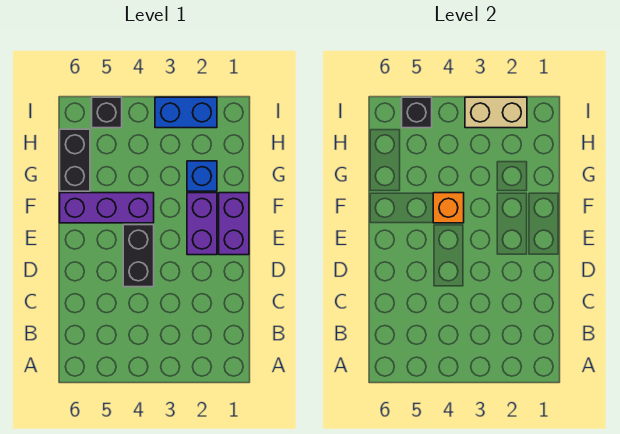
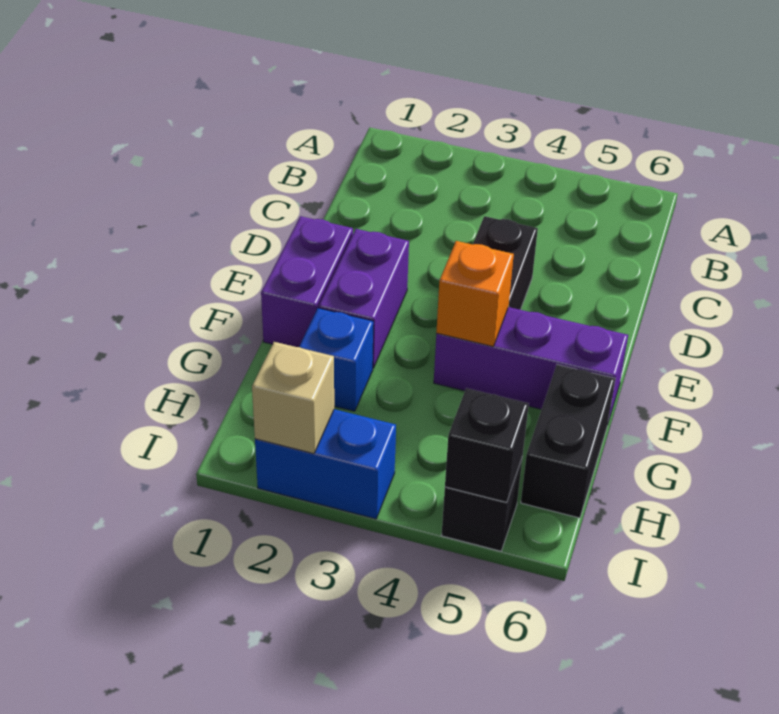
tan brick I2:I3 level 2 -> tan brick I2 level 2

